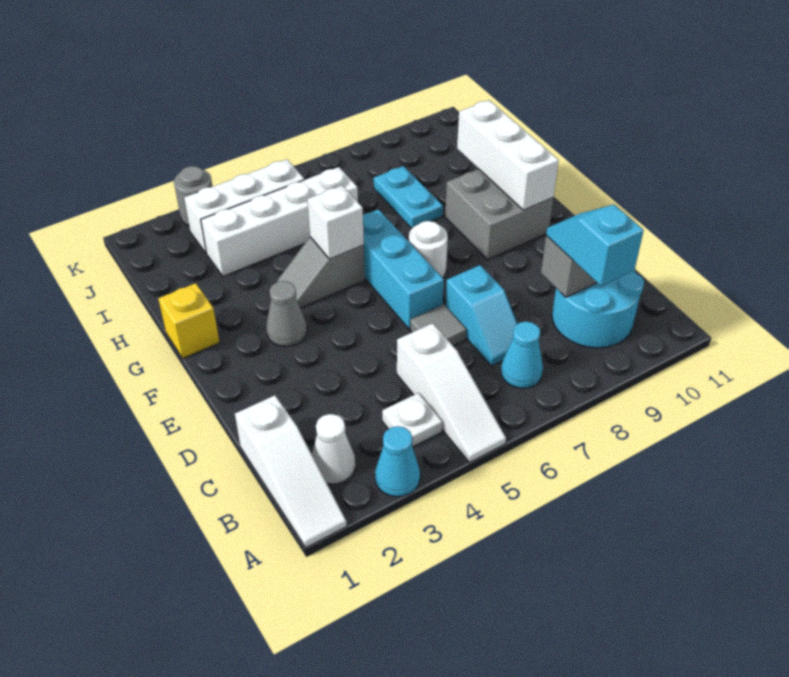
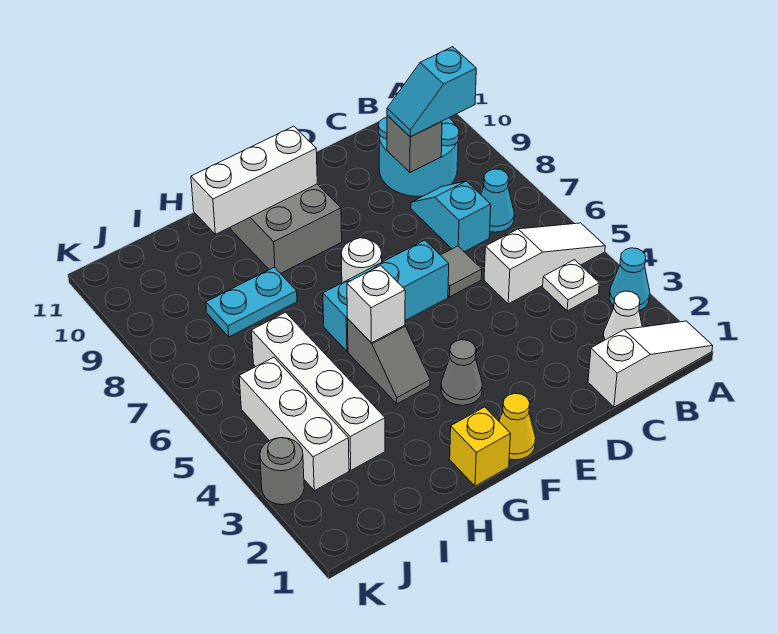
cyan slope C7:D7 level 1 top D -> cyan slope C7:C8 level 1 top 7
none -> yellow cone F1 level 1

